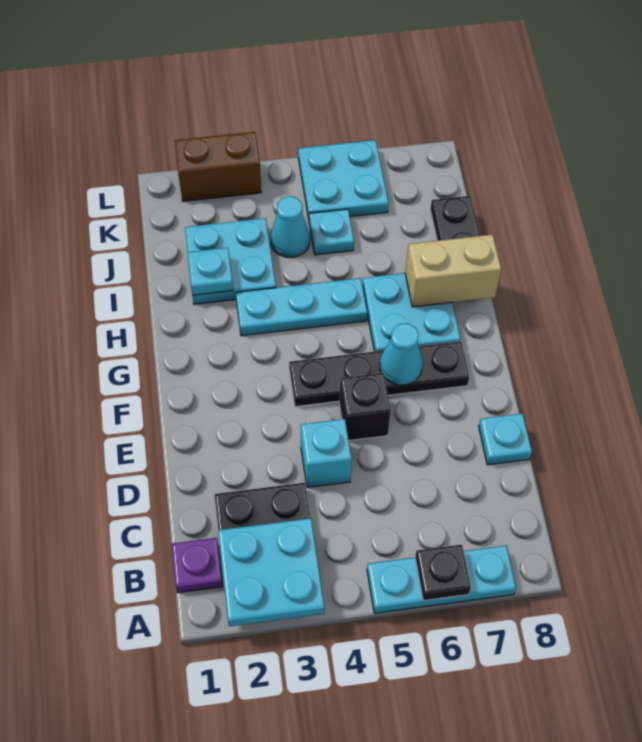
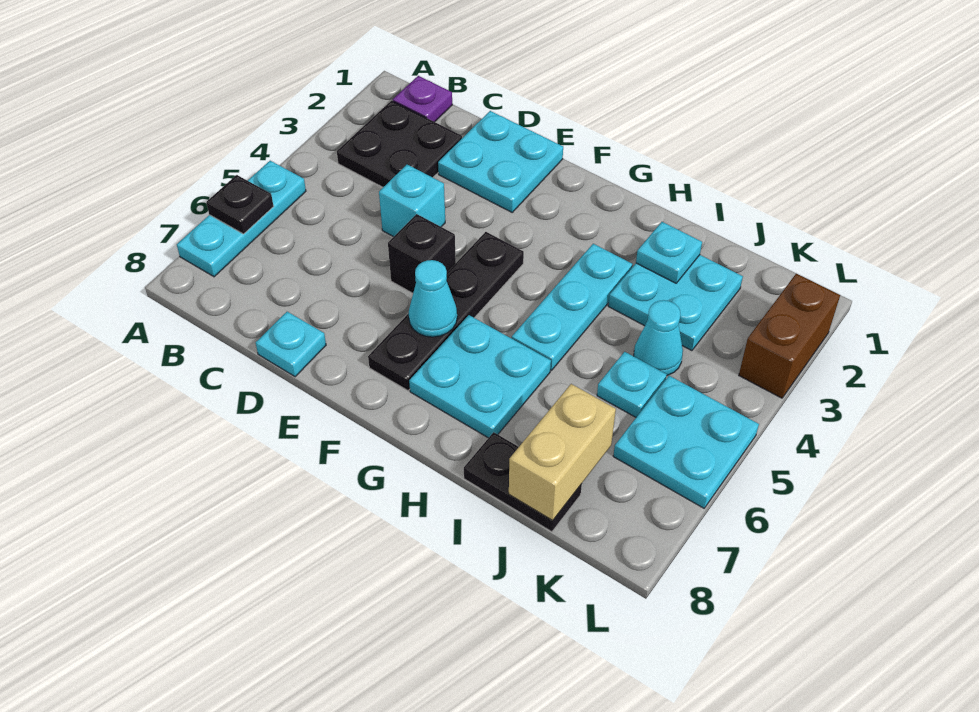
cyan plate A2:B3 level 2 -> cyan plate D1:E2 level 1
tan brick H7:H8 level 2 -> tan brick J7:J8 level 2

